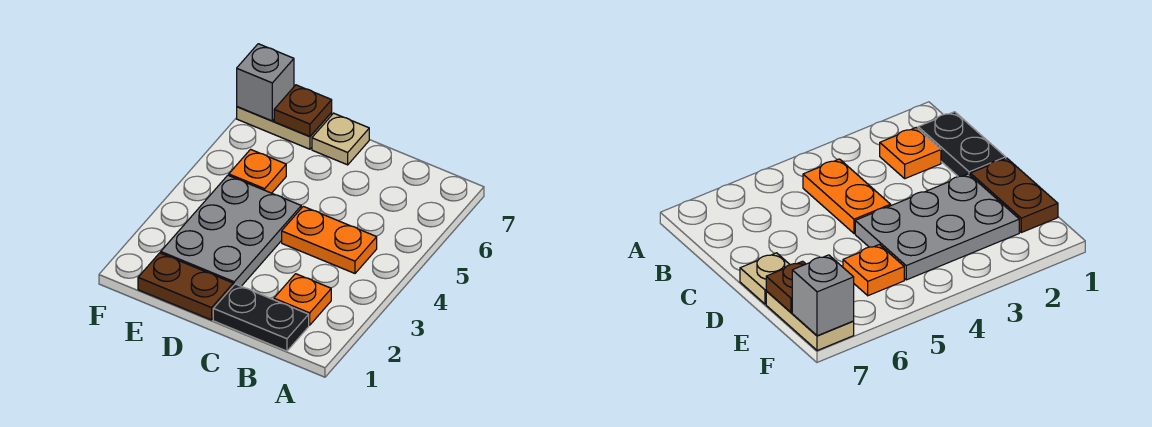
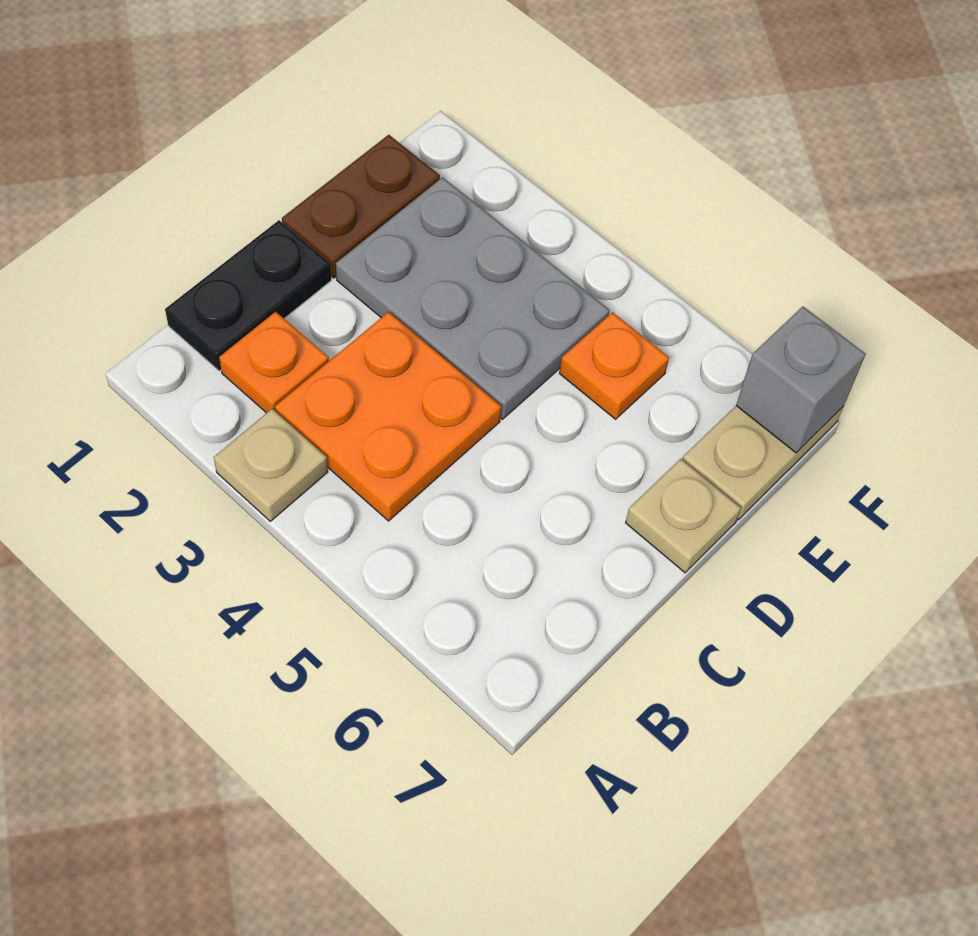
none -> tan plate A3 level 1
orange plate B4:C4 level 1 -> orange plate B3:C4 level 1
brown plate E7 level 2 -> none

